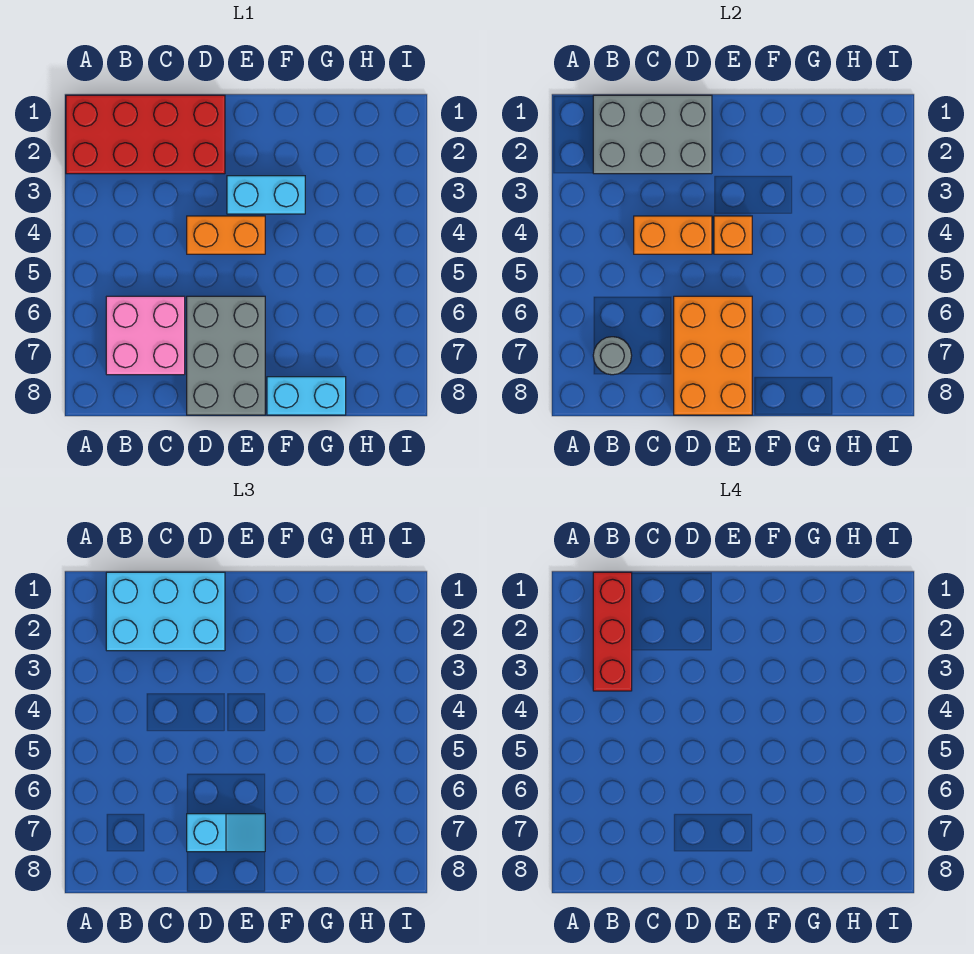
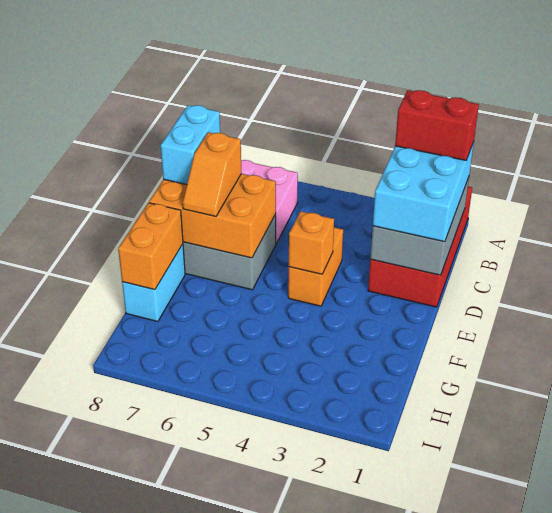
red brick B1:B3 level 4 -> red brick B1:B2 level 4
grey round brick B7 level 2 -> none
orange brick C4:D4 level 2 -> orange brick F8:G8 level 2
cyan slope D7:E7 level 3 top D -> orange slope D7:E7 level 3 top D
cyan brick E3:F3 level 1 -> cyan brick C8:D8 level 3

